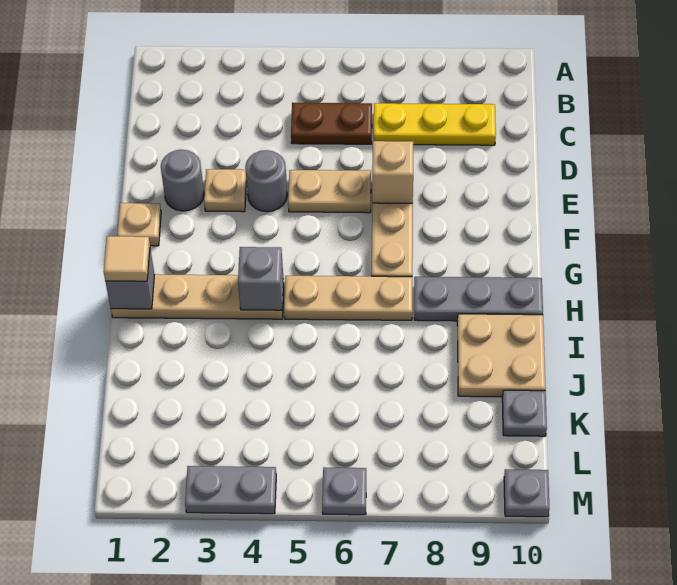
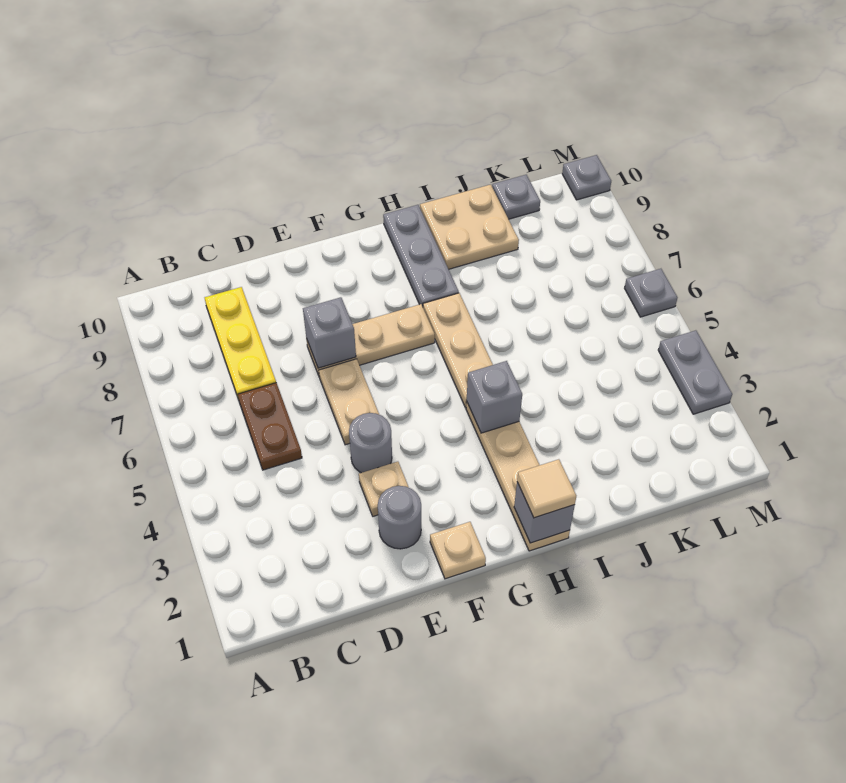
tan brick E7 level 2 -> grey brick E7 level 2

